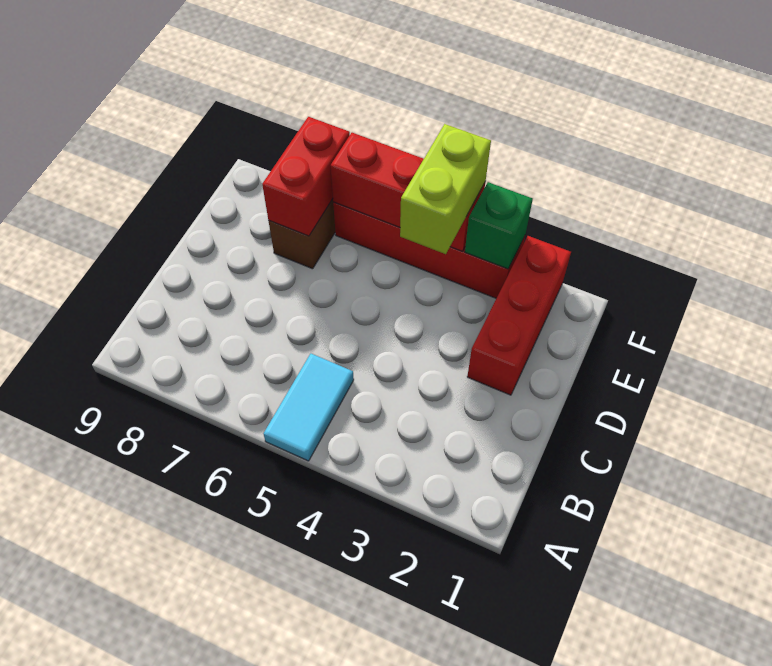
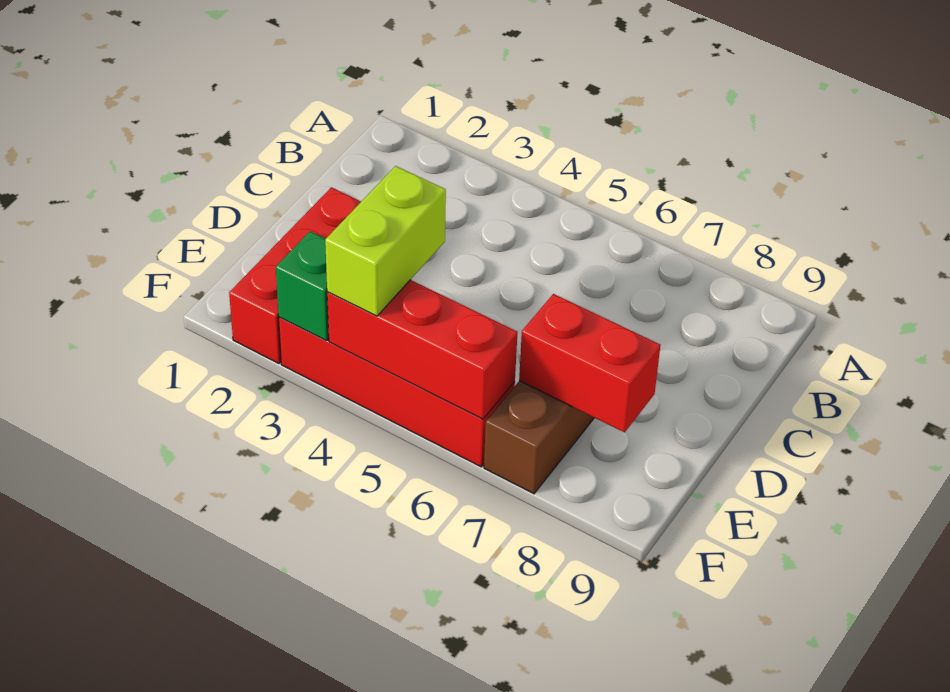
cyan tile A5:B5 level 1 -> none
red brick E7:F7 level 2 -> red brick E7:E8 level 2

